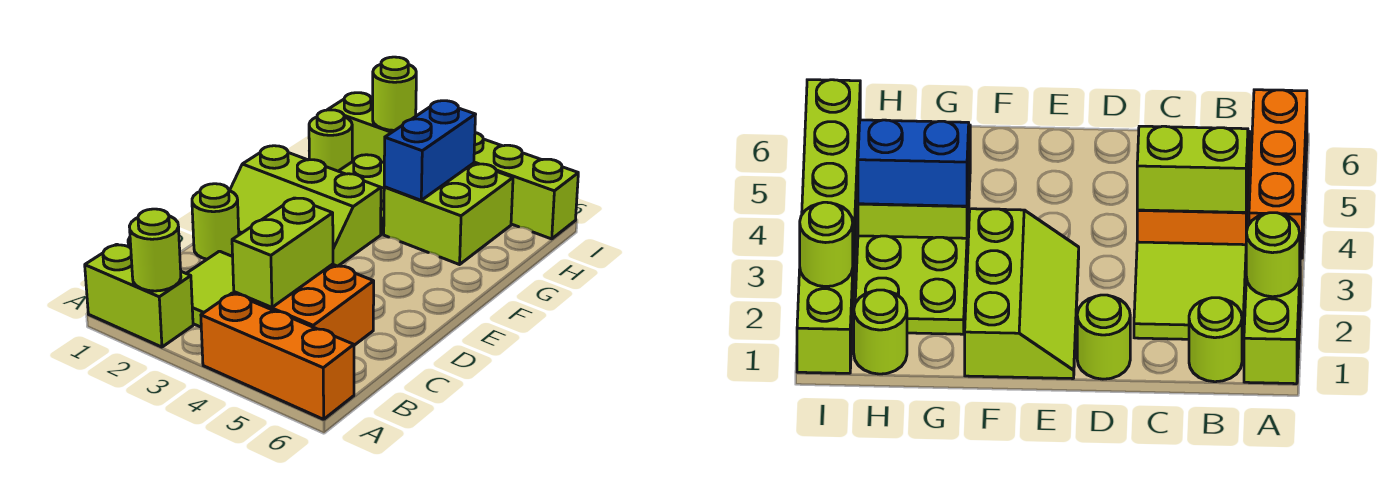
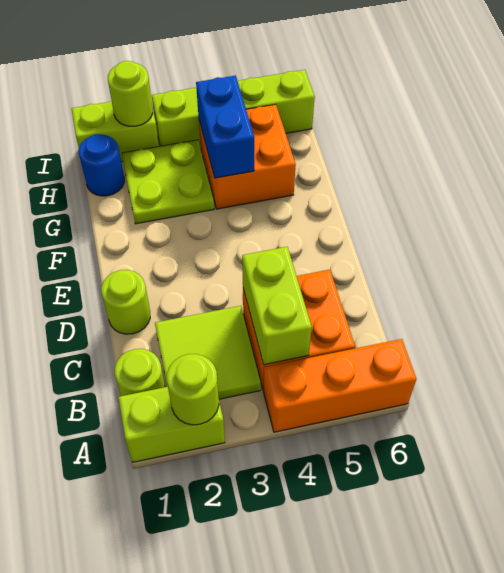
lime slope E1:F3 level 1 top F -> none
lime brick G4:H5 level 1 -> orange brick G4:H5 level 1
lime round brick H1 level 1 -> blue round brick H1 level 1

